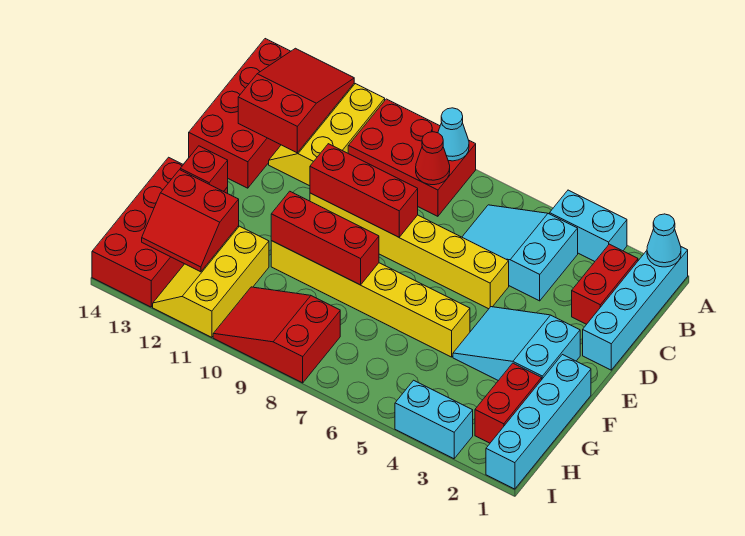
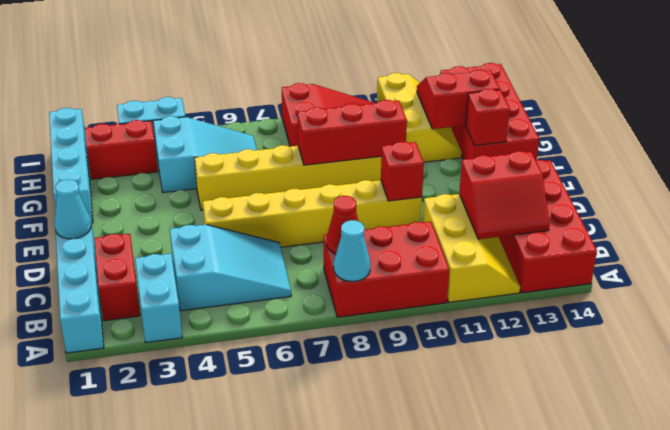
cyan cone A1 level 2 -> cyan cone D1 level 2
cyan brick A3:A4 level 1 -> cyan brick A3:B3 level 1
red slope A12:C13 level 2 top C -> red slope B12:C13 level 2 top C
red brick D8:D10 level 2 -> red brick D10 level 2
cyan slope E2:F4 level 1 top 2 -> cyan slope G4:H6 level 1 top 4
red brick G2:H2 level 1 -> red brick H2:H3 level 1

